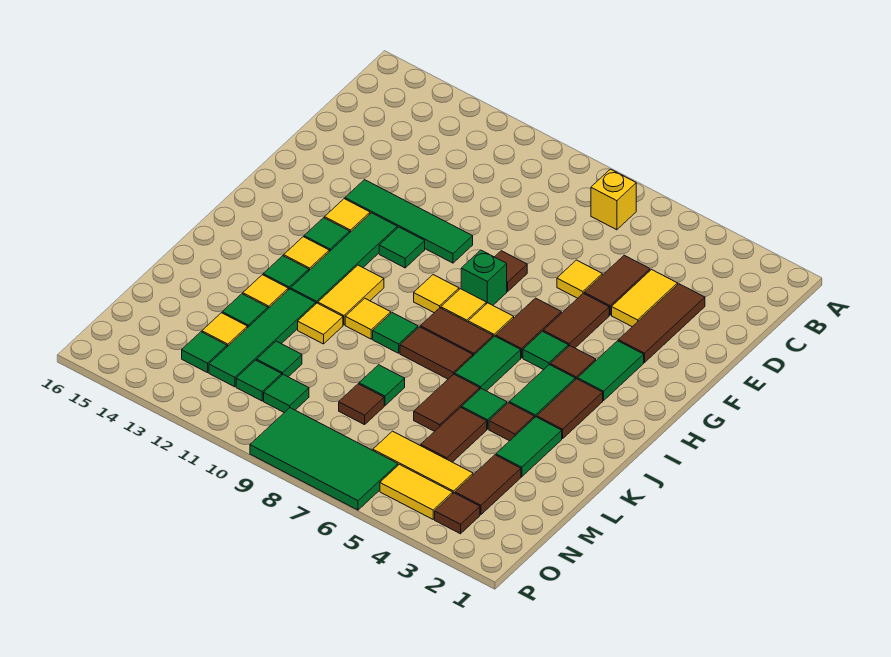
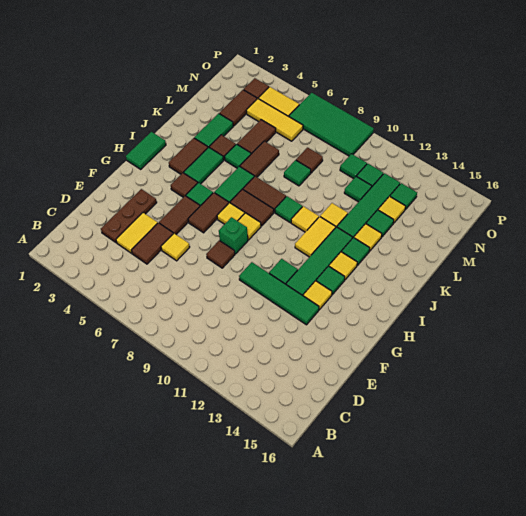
yellow brick B7 level 1 -> none
brown tile D3:F3 level 1 -> brown plate D3:F3 level 1
green tile G3:H3 level 1 -> green tile H1:I1 level 1
yellow tile H9 level 1 -> none

